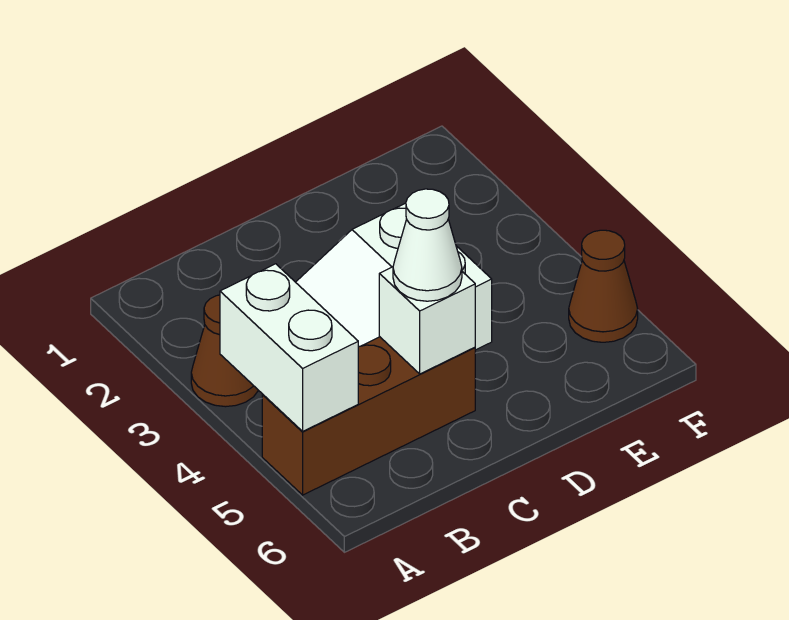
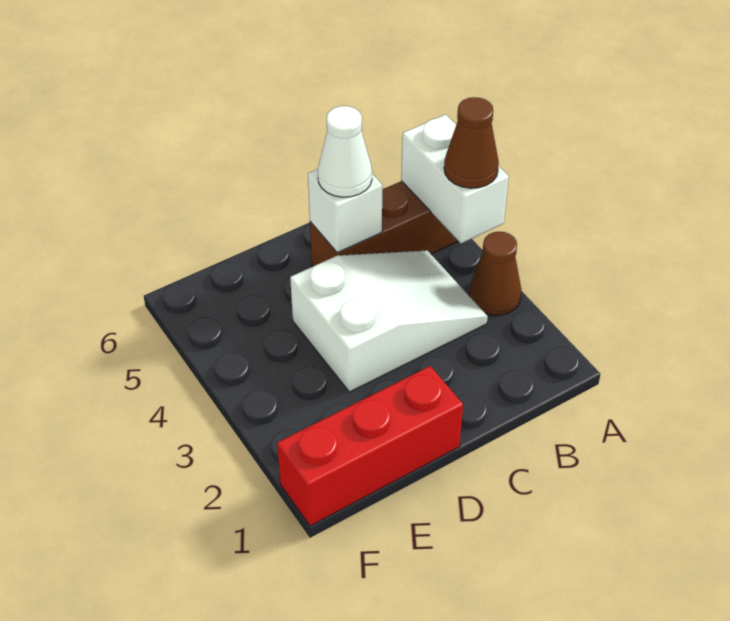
none -> red brick D1:F1 level 1
brown cone F5 level 1 -> brown cone A4 level 3

